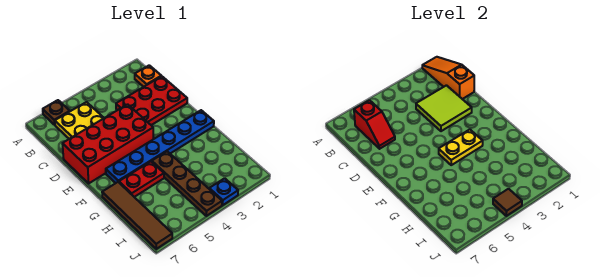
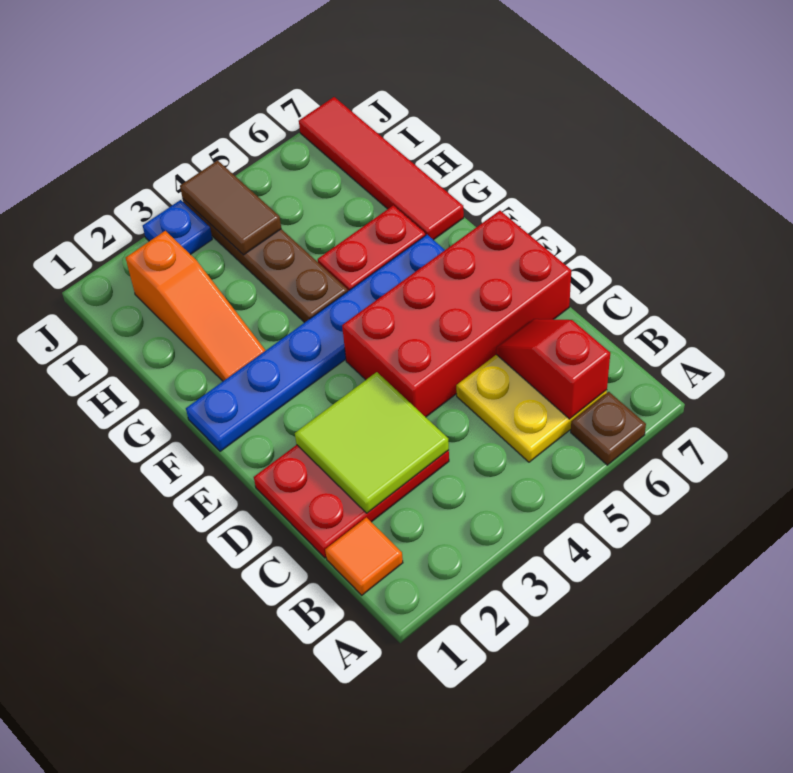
orange slope A1:C1 level 2 top C -> orange slope G2:I2 level 1 top I
orange plate B1 level 1 -> orange tile B1 level 1
yellow plate F3:F4 level 2 -> none
brown tile G7:J7 level 1 -> red tile G7:J7 level 1
brown tile J4 level 2 -> brown tile I4:J4 level 2

